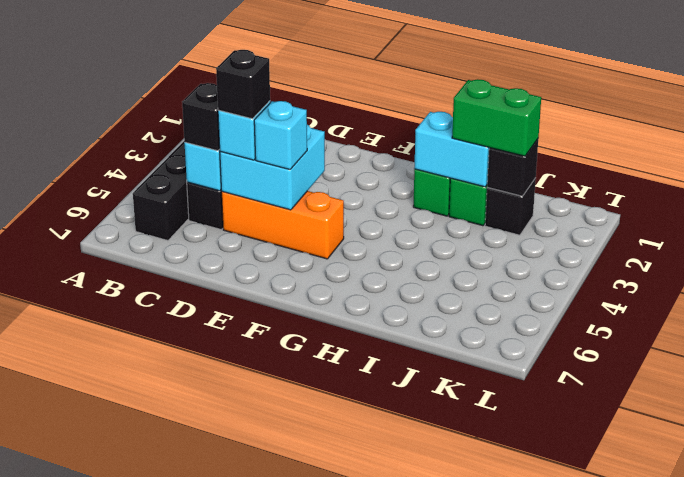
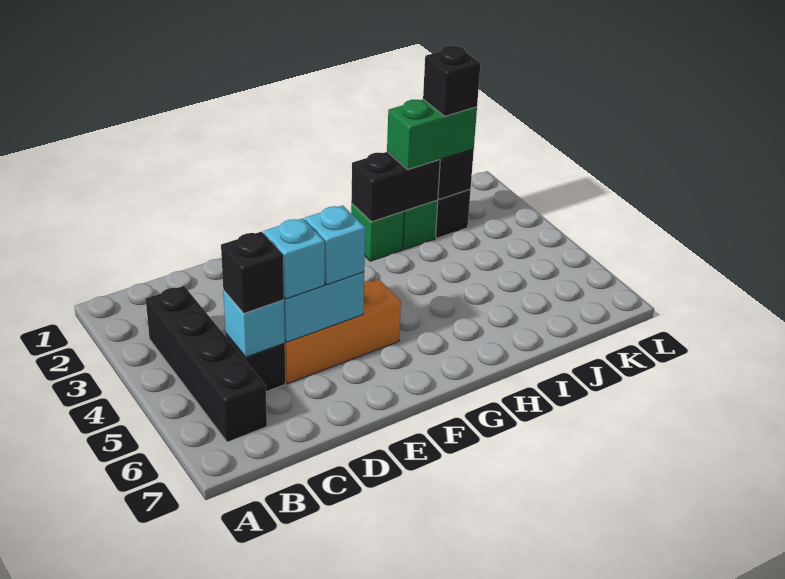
black brick D5 level 4 -> black brick J2 level 4
cyan brick H2:I2 level 2 -> black brick H2:I2 level 2

